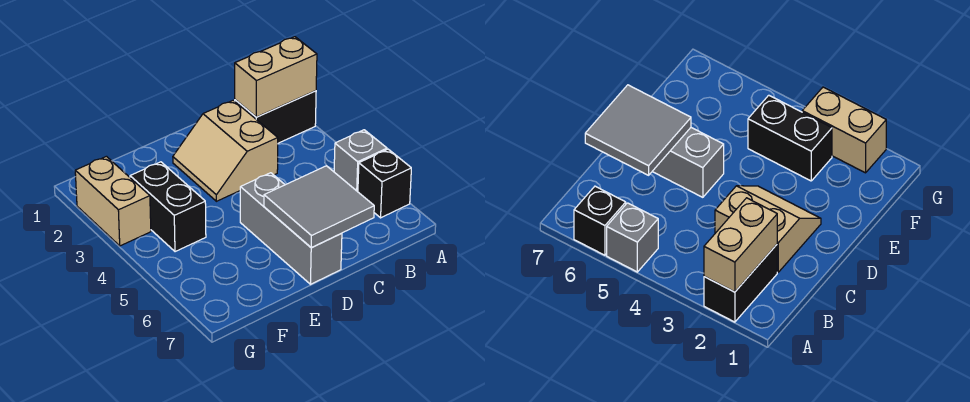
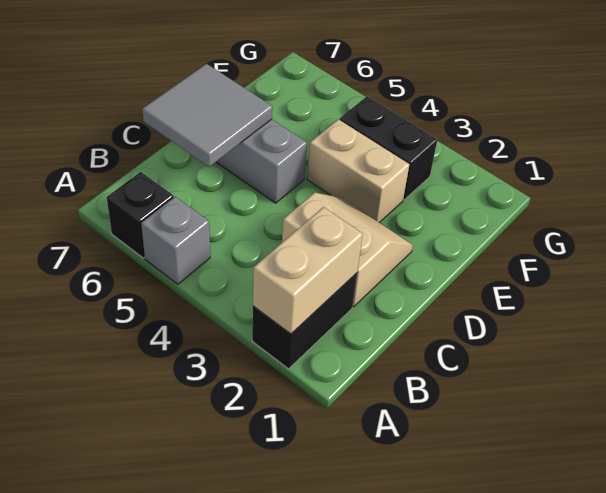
tan brick G2:G3 level 1 -> tan brick E3:E4 level 1

